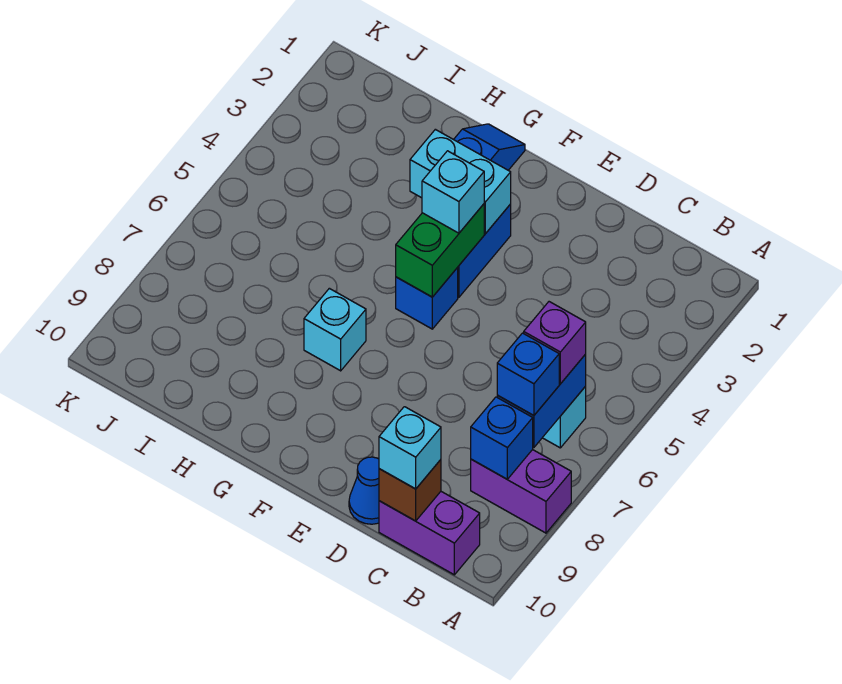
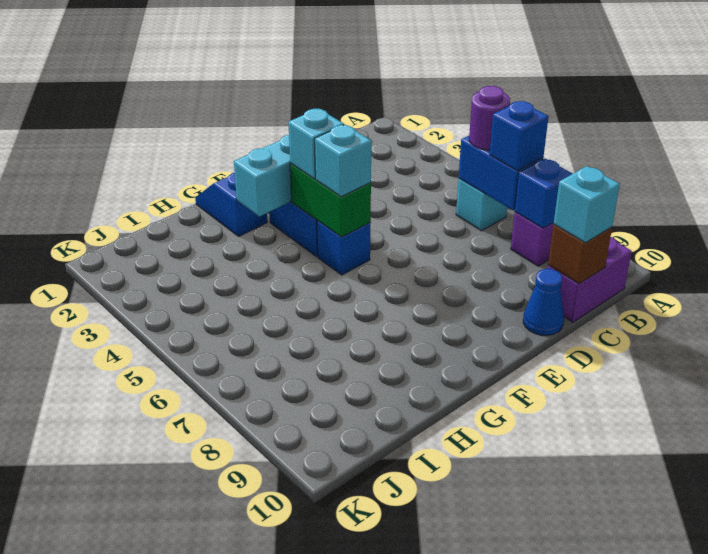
purple brick B6 level 3 -> purple round brick B6 level 3
cyan brick G7 level 1 -> cyan brick F5 level 3

